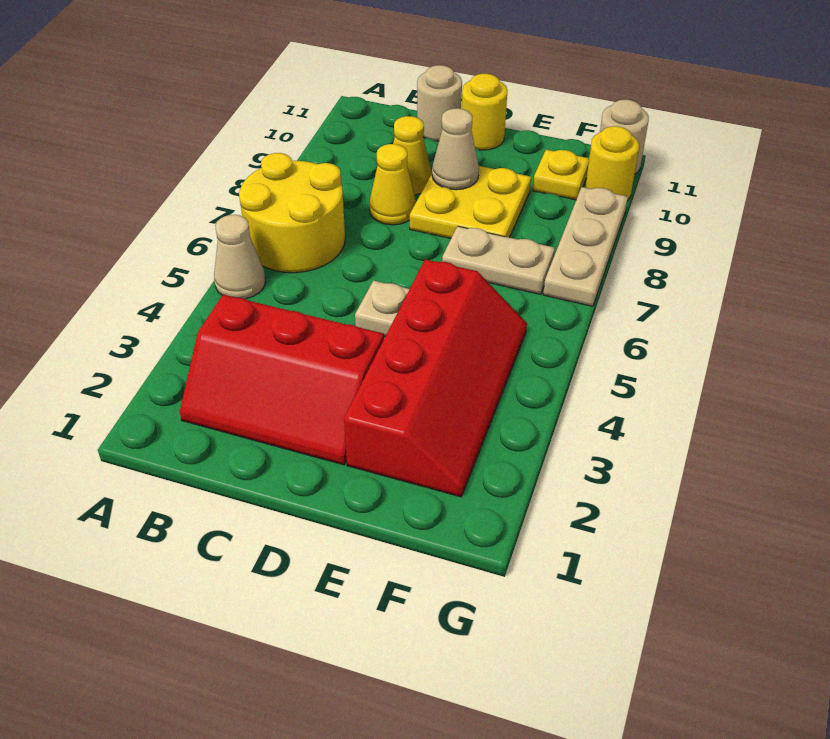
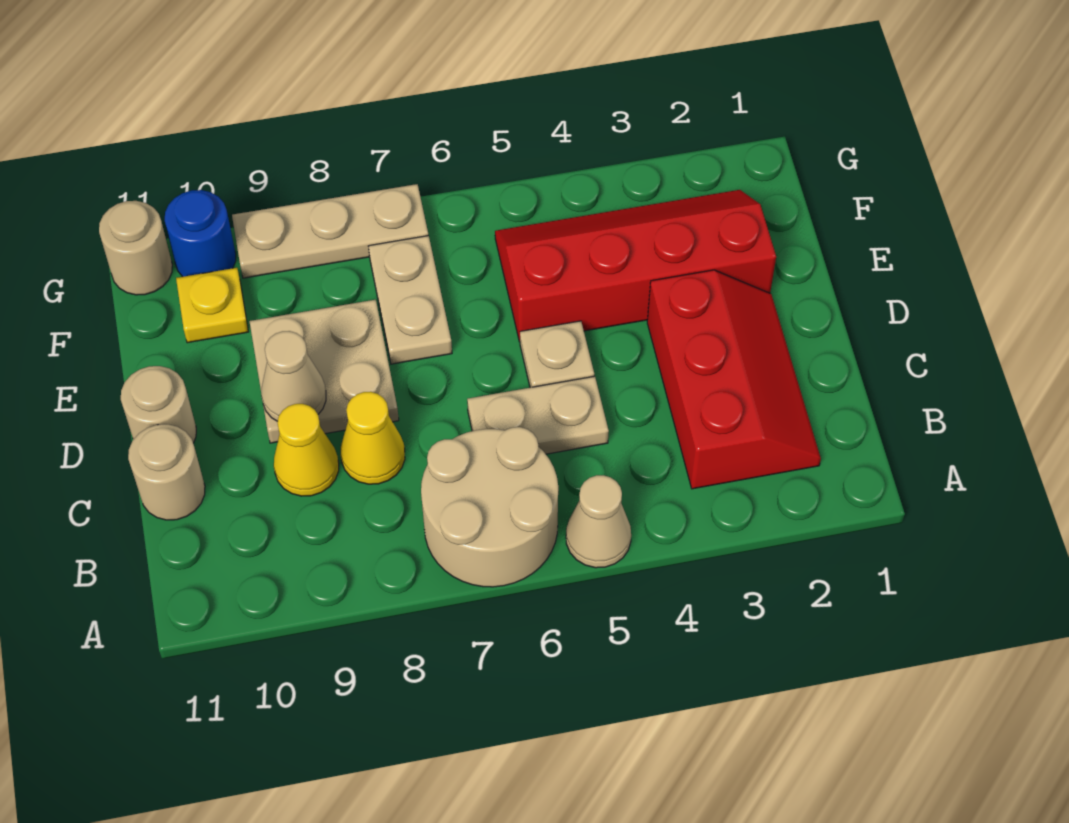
yellow round brick A6:B7 level 1 -> tan round brick A6:B7 level 1
none -> tan plate C5:C6 level 1
yellow plate D8:E9 level 1 -> tan plate D8:E9 level 1
yellow round brick D11 level 1 -> tan round brick D11 level 1
yellow round brick G10 level 1 -> blue round brick G10 level 1

